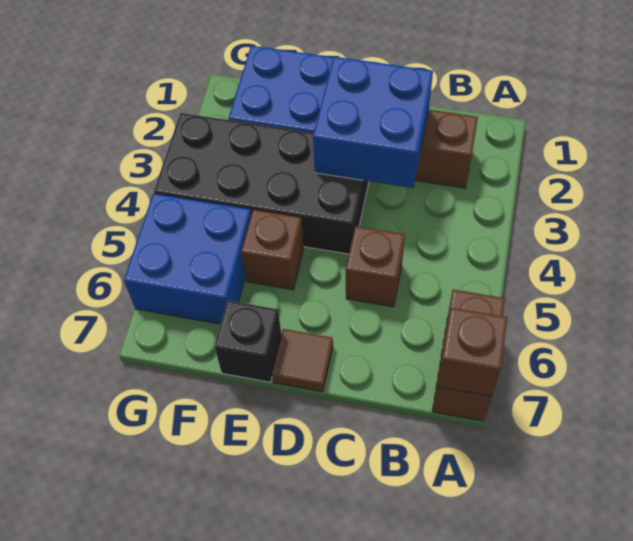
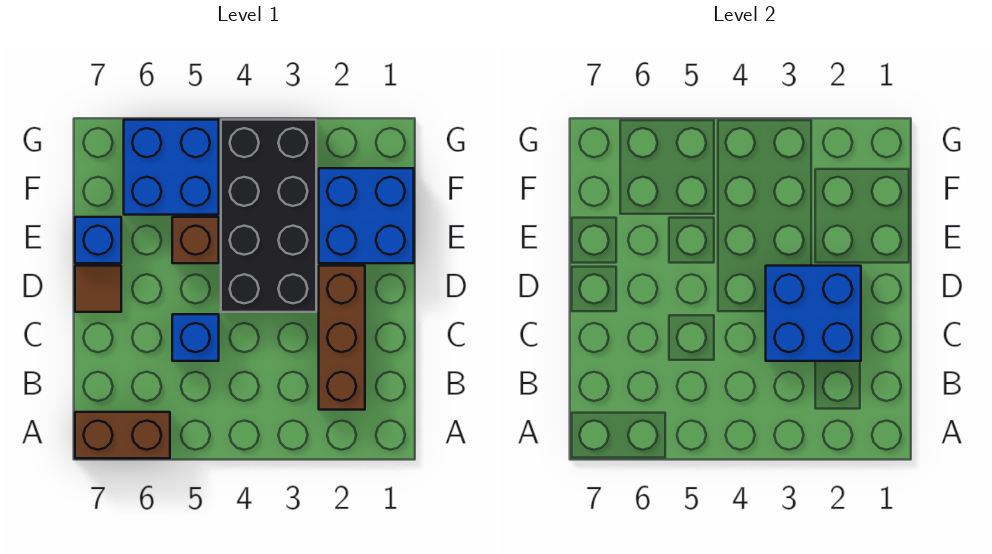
brown brick A7 level 2 -> none
brown brick C5 level 1 -> blue brick C5 level 1
black brick E7 level 1 -> blue brick E7 level 1

